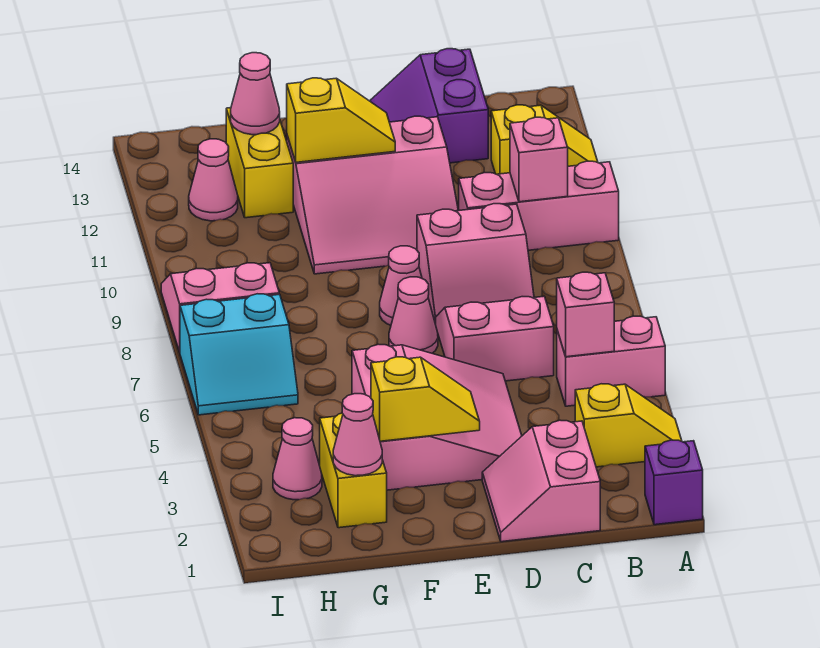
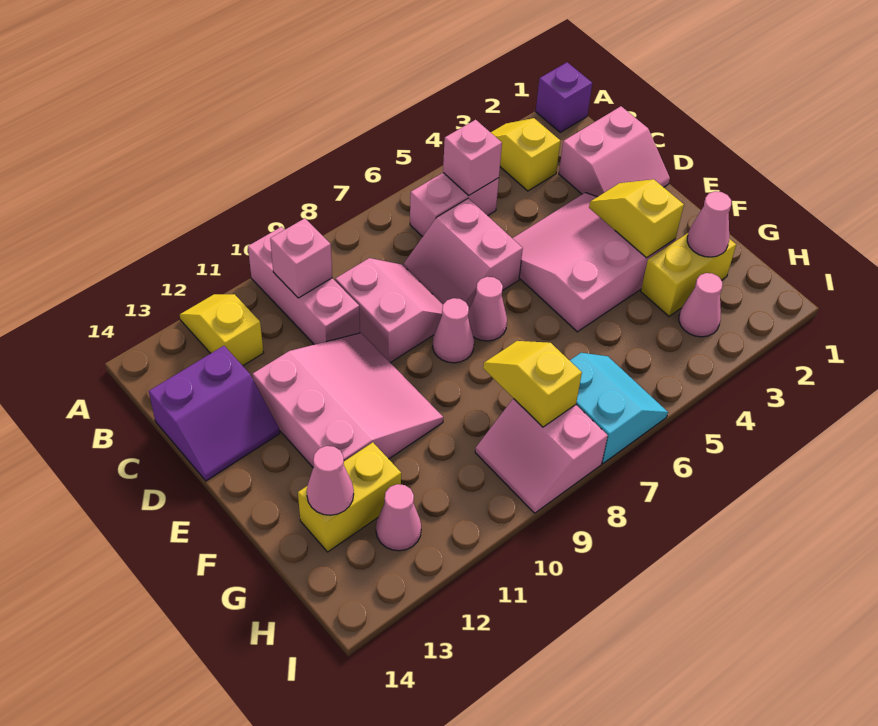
pink brick A5:B5 level 1 -> pink brick B5:B6 level 1
yellow slope E12:F12 level 2 top F -> yellow slope G8:H8 level 2 top H

